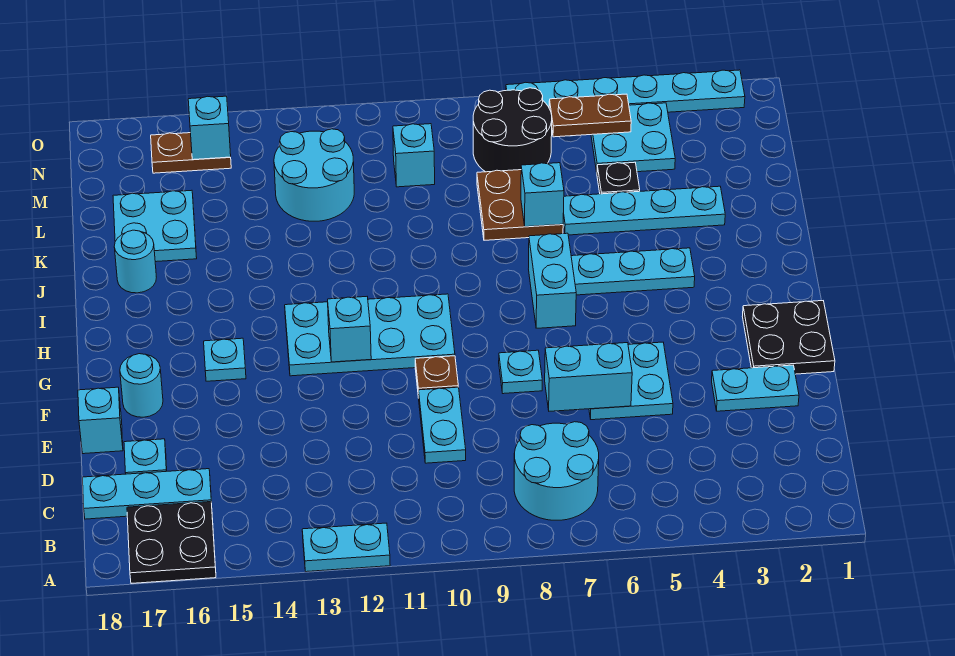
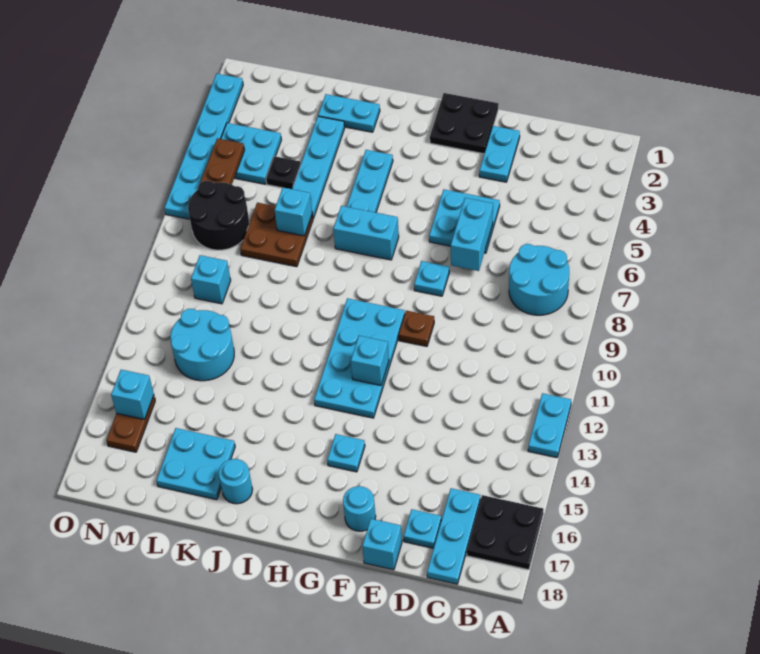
cyan plate D10:E10 level 1 -> cyan plate J2:K2 level 1

